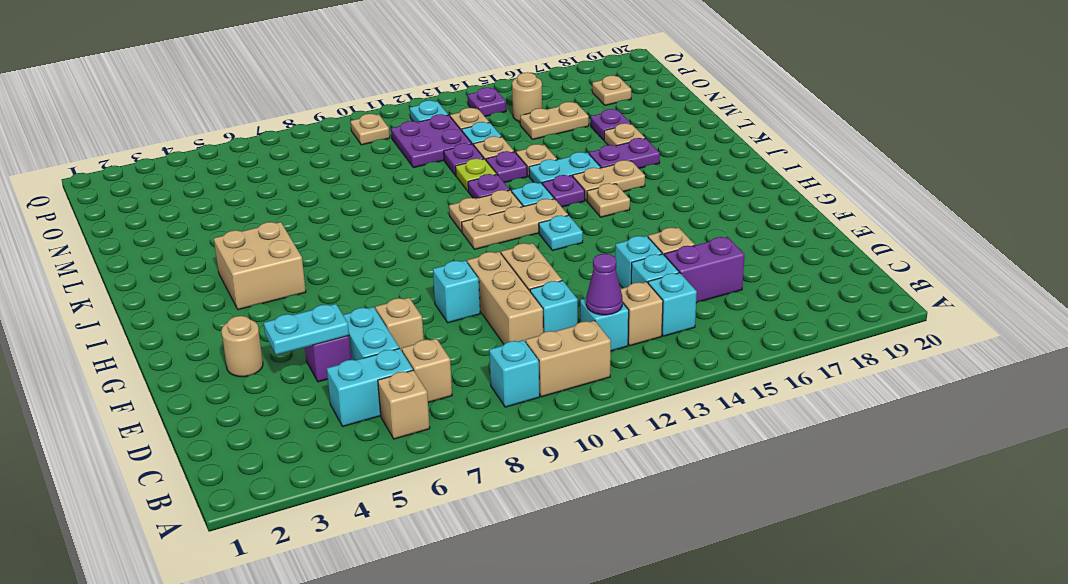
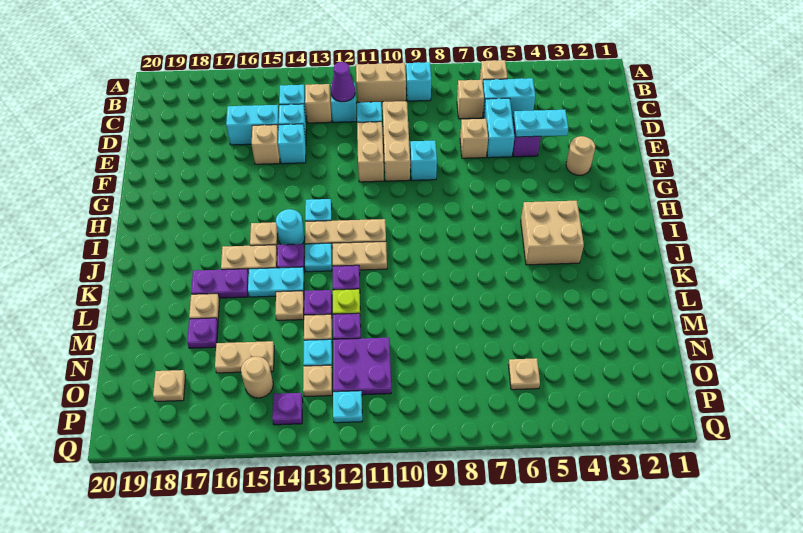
purple brick D15:D16 level 1 -> cyan brick D15:D16 level 1
none -> cyan round brick I14 level 1
tan plate P10 level 1 -> tan plate O6 level 1

